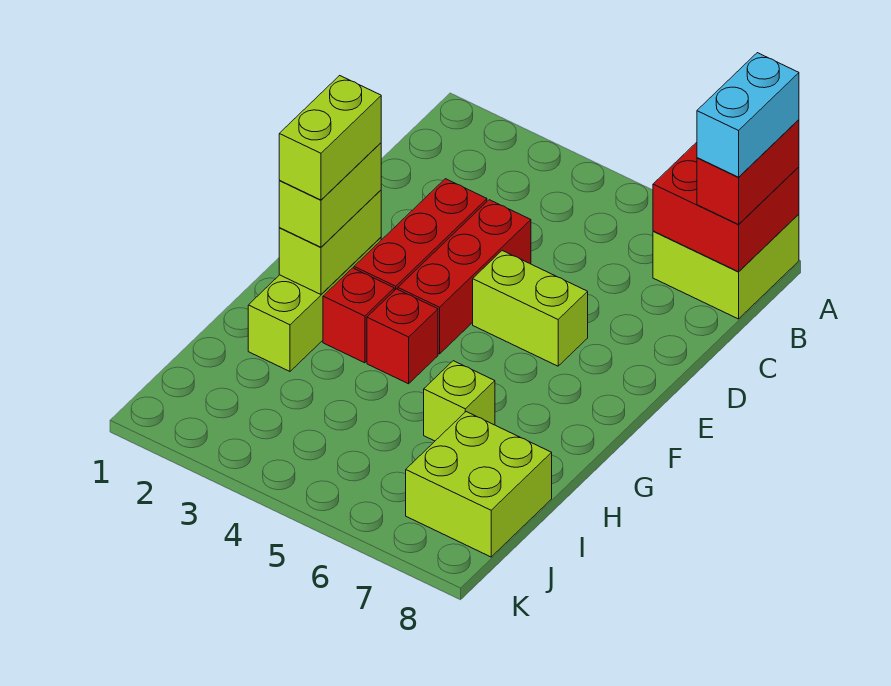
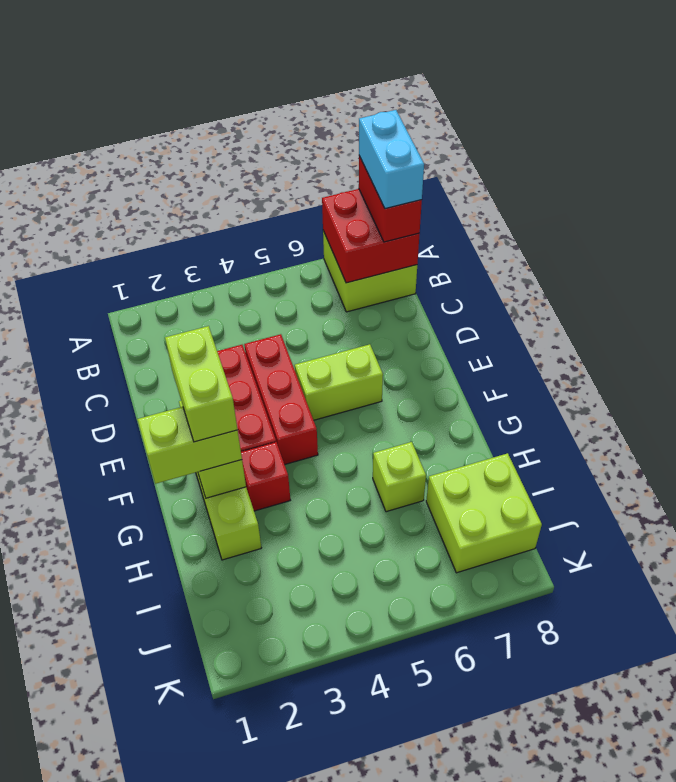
lime brick F2:G2 level 3 -> lime brick G1:G2 level 3
red brick G4 level 1 -> none

